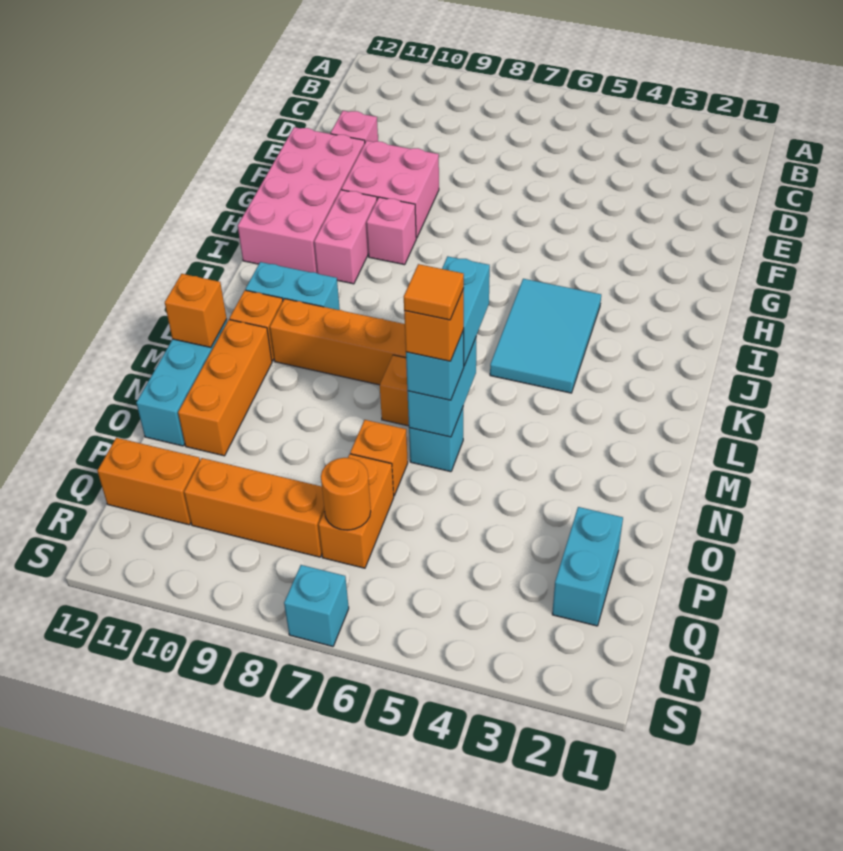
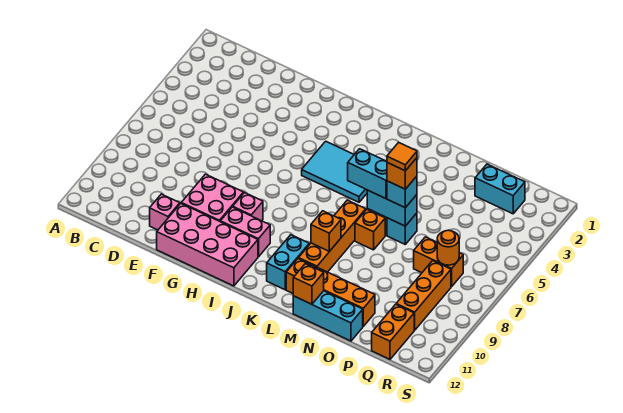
orange brick O7 level 1 -> orange brick L9 level 2
cyan brick S7 level 1 -> none

